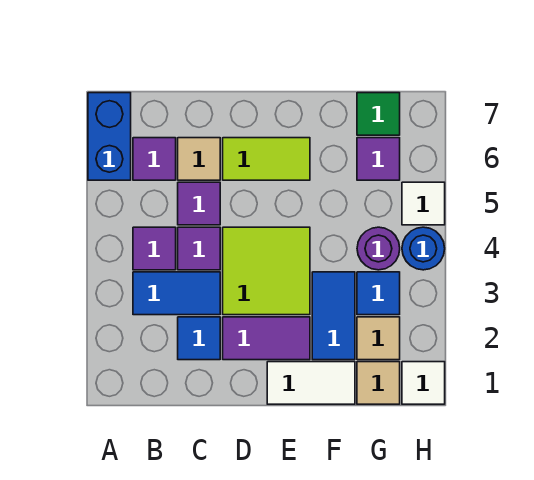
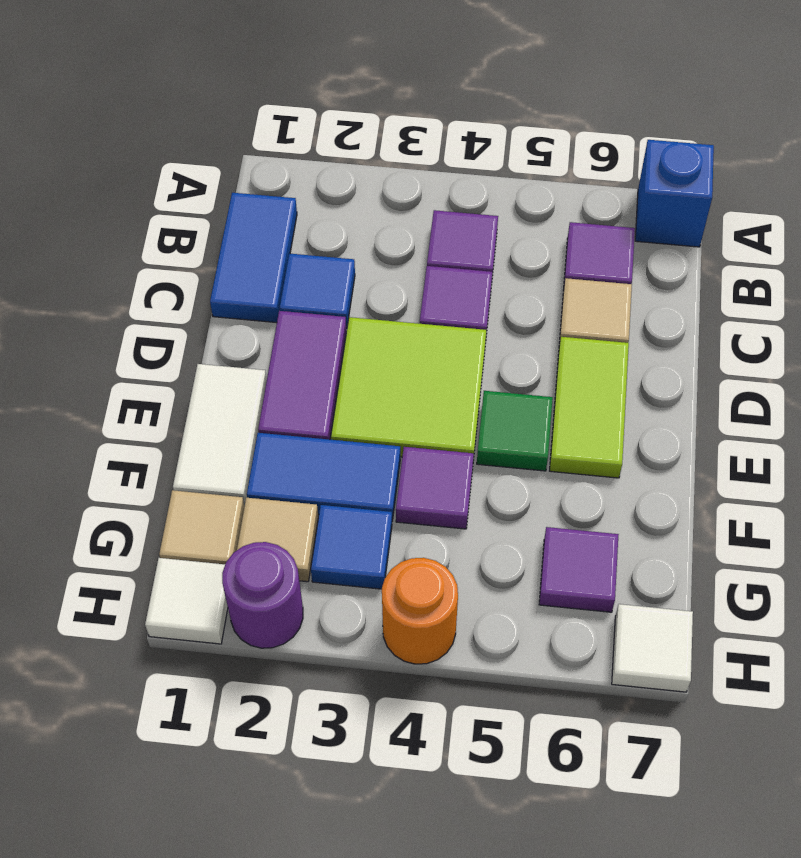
blue brick A6:A7 level 1 -> blue brick A7 level 1
blue tile B3:C3 level 1 -> blue tile B1:C1 level 1
purple tile C5 level 1 -> purple tile F4 level 1
purple round brick G4 level 1 -> purple round brick H2 level 1
green tile G7 level 1 -> green tile E5 level 1
blue round brick H4 level 1 -> orange round brick H4 level 1
white tile H5 level 1 -> white tile H7 level 1

